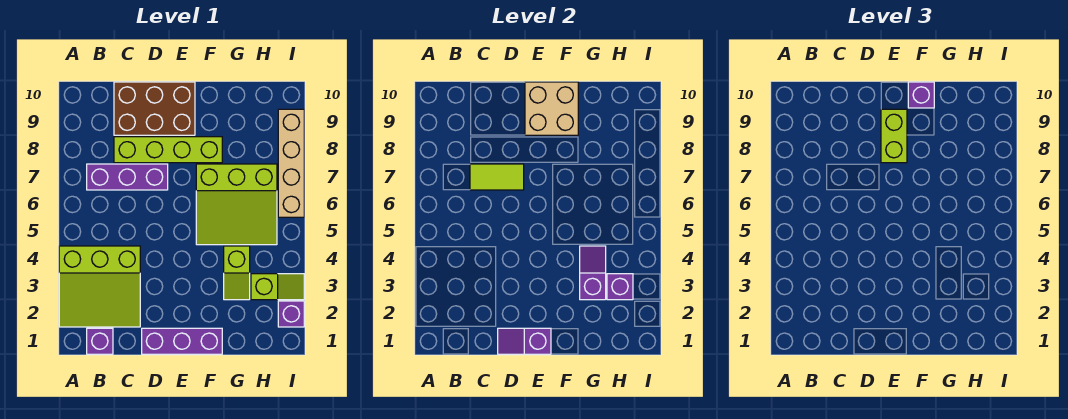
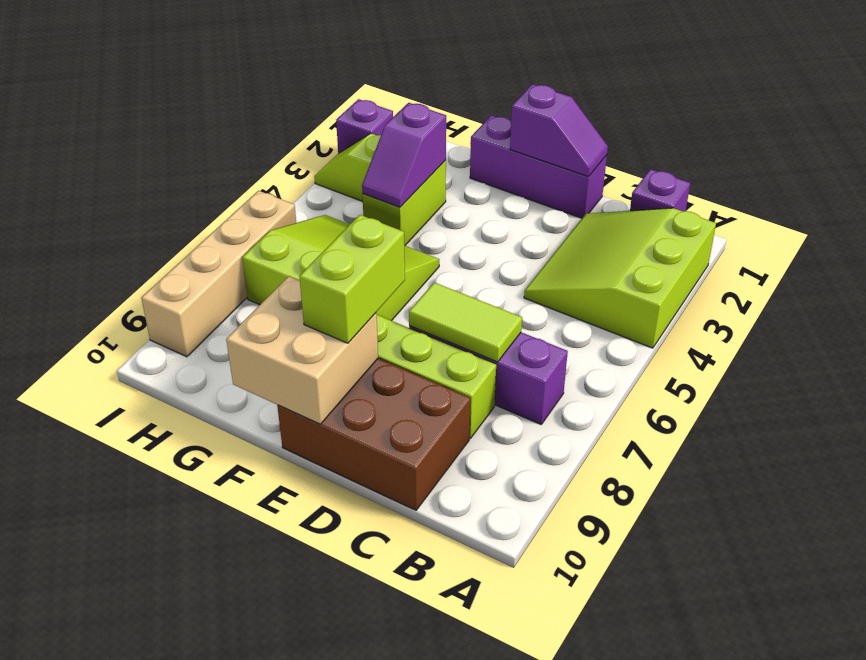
lime slope A2:C4 level 1 top 4 -> lime slope A2:C4 level 1 top A
purple brick F10 level 3 -> none
lime slope G3:G4 level 1 top 4 -> lime brick G3:G4 level 1
purple brick H3 level 2 -> none

